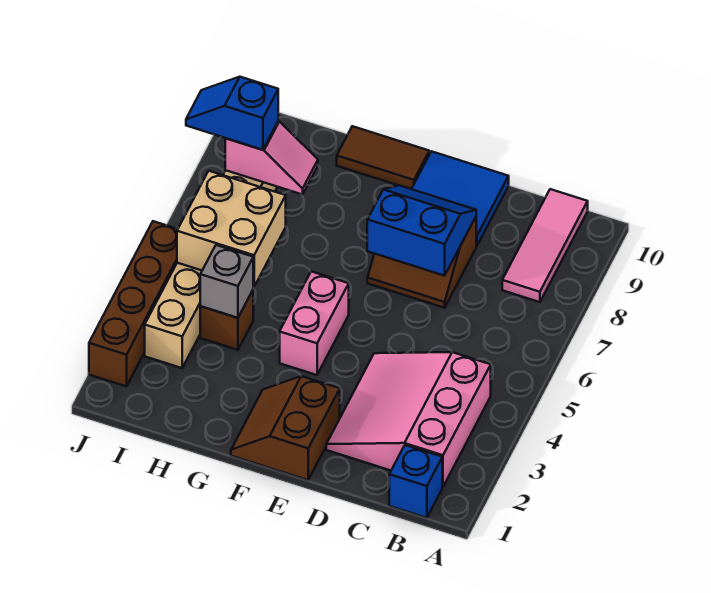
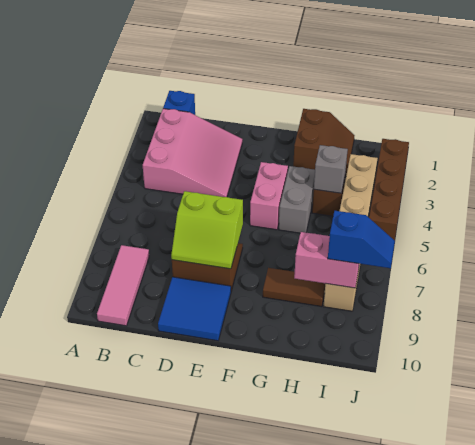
blue slope D7:E8 level 2 top 7 -> lime slope D7:E8 level 2 top 7
brown slope E1:F2 level 1 top E -> brown slope G1:H2 level 1 top G
brown tile F10:G10 level 1 -> brown tile G8:H8 level 1
none -> grey brick G4:G5 level 1
tan brick H5:I6 level 2 -> none
pink slope H8:I8 level 2 top I -> pink brick H8:I8 level 2

